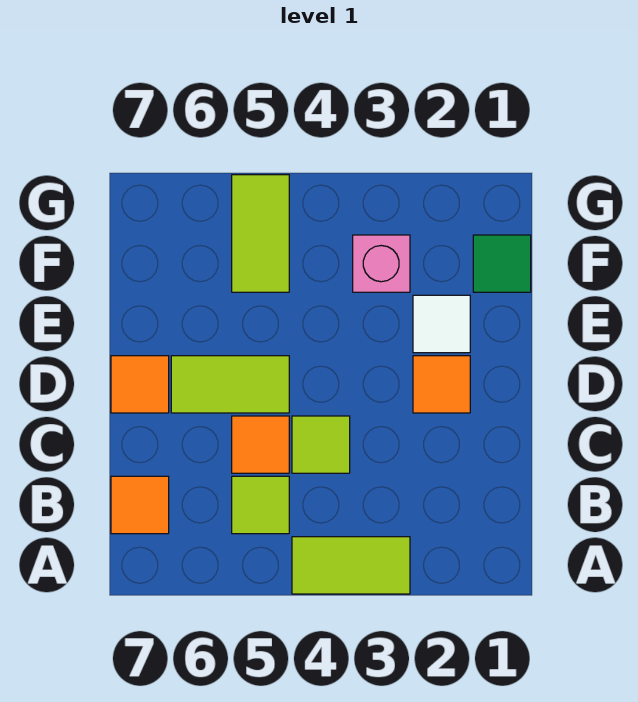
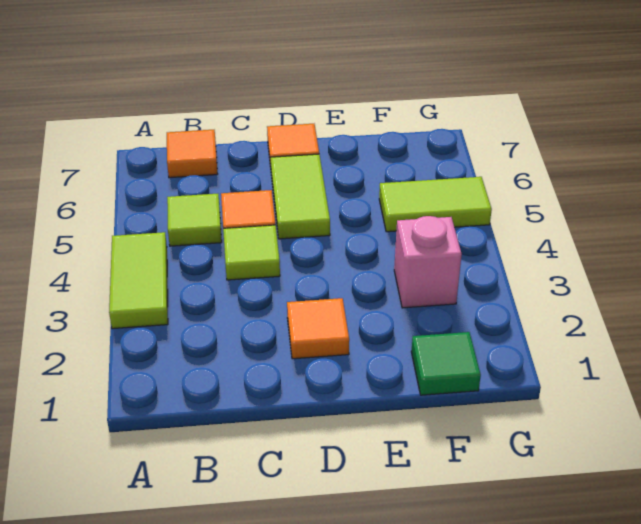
white tile E2 level 1 -> none

